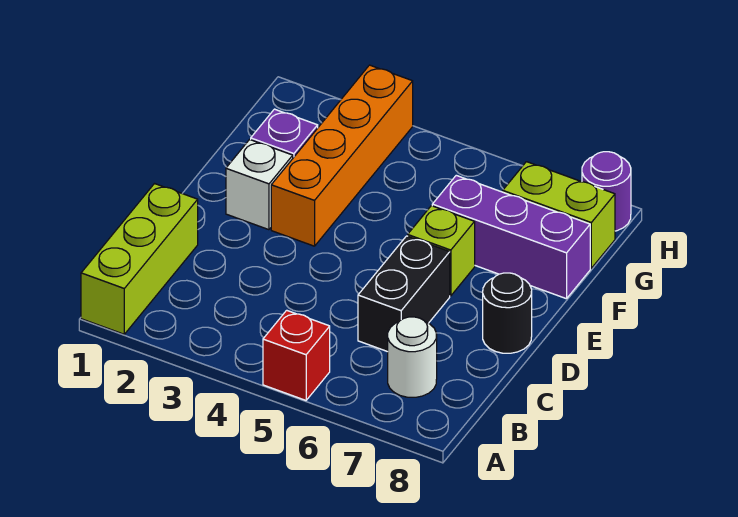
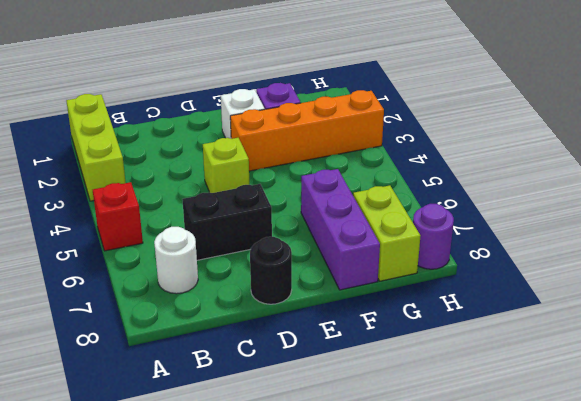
lime brick A1:C1 level 1 -> lime brick A1:A3 level 1
lime brick E6 level 1 -> lime brick D4 level 1

